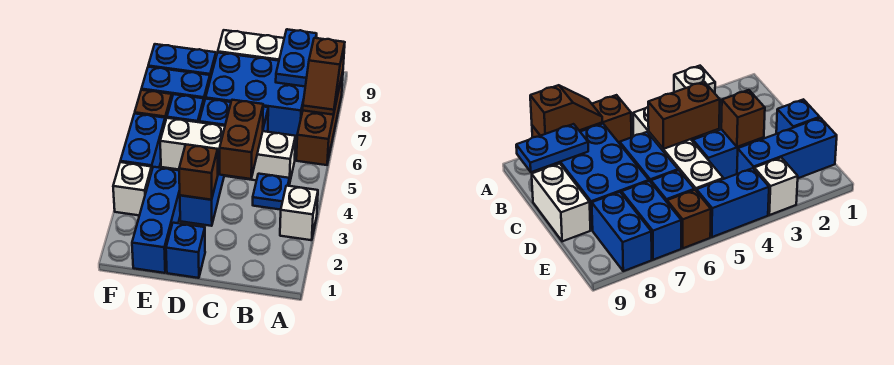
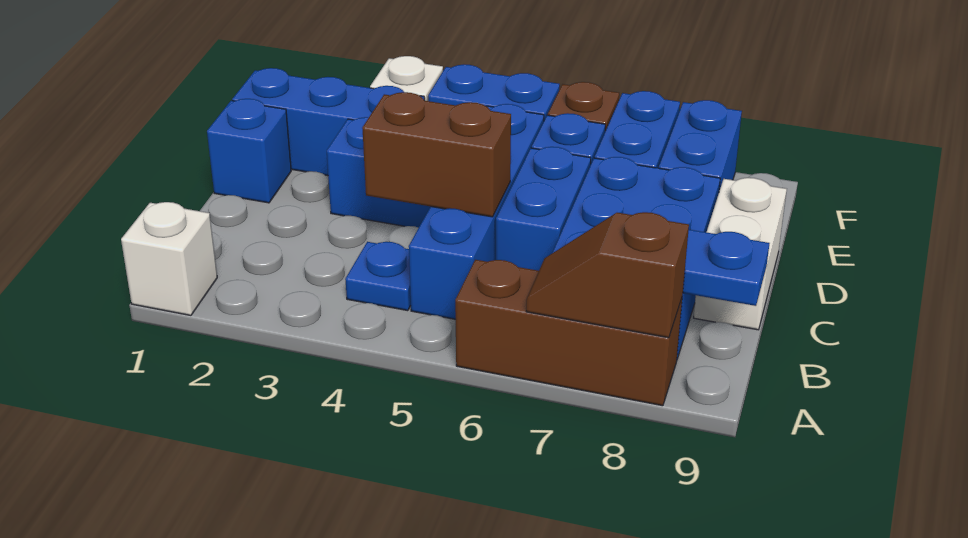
white brick A3 level 1 -> white brick A1 level 1
white brick B5:E5 level 1 -> blue brick B5:E5 level 1
brown brick D3 level 2 -> none

